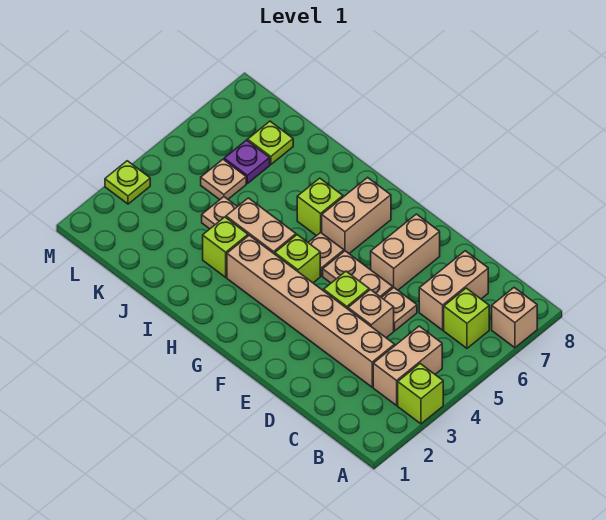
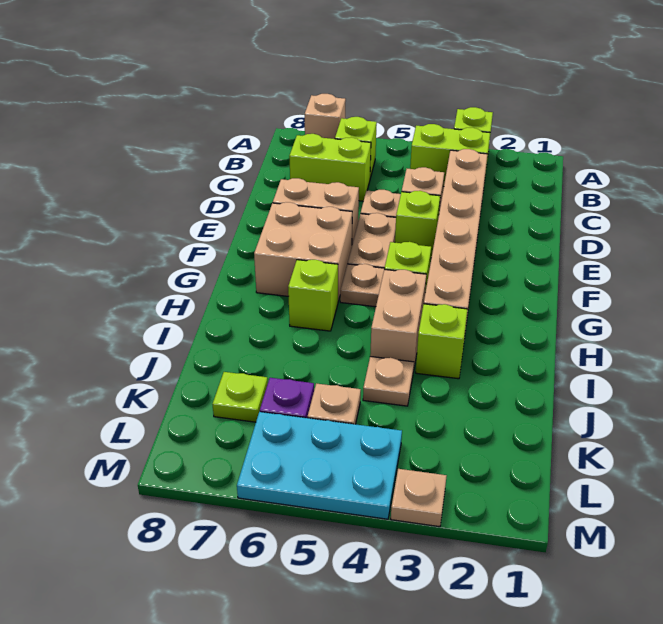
tan brick B3:B4 level 1 -> lime brick B3:B4 level 1
tan brick C6:C7 level 1 -> lime brick C6:C7 level 1
tan brick G6:G7 level 1 -> tan brick F6:G7 level 1
none -> cyan plate L4:M6 level 1
lime plate M3 level 1 -> tan plate M3 level 1

